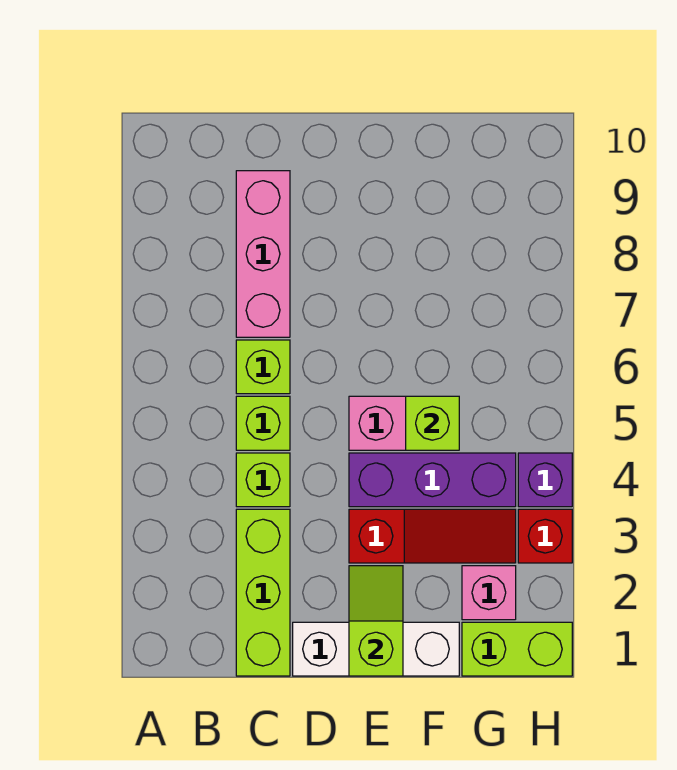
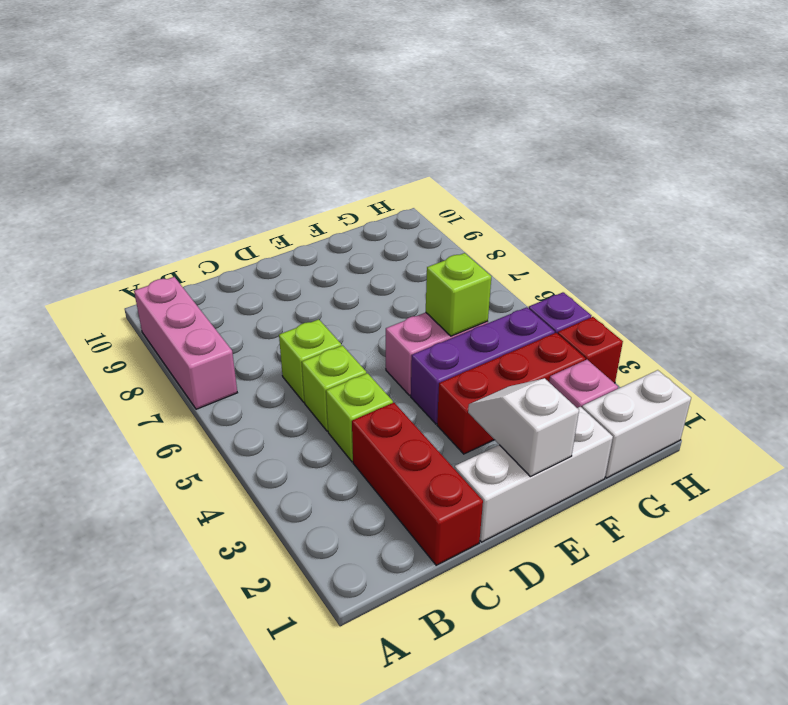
lime brick C1:C3 level 1 -> red brick C1:C3 level 1
pink brick C7:C9 level 1 -> pink brick A7:A9 level 1
lime slope E1:E2 level 2 top 1 -> white slope E1:E2 level 2 top 1
red slope E3:G3 level 1 top E -> red brick E3:G3 level 1
lime brick G1:H1 level 1 -> white brick G1:H1 level 1

